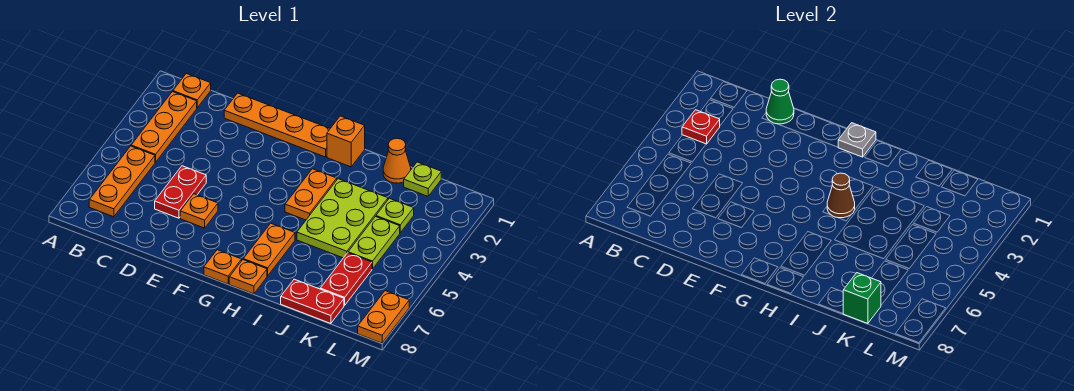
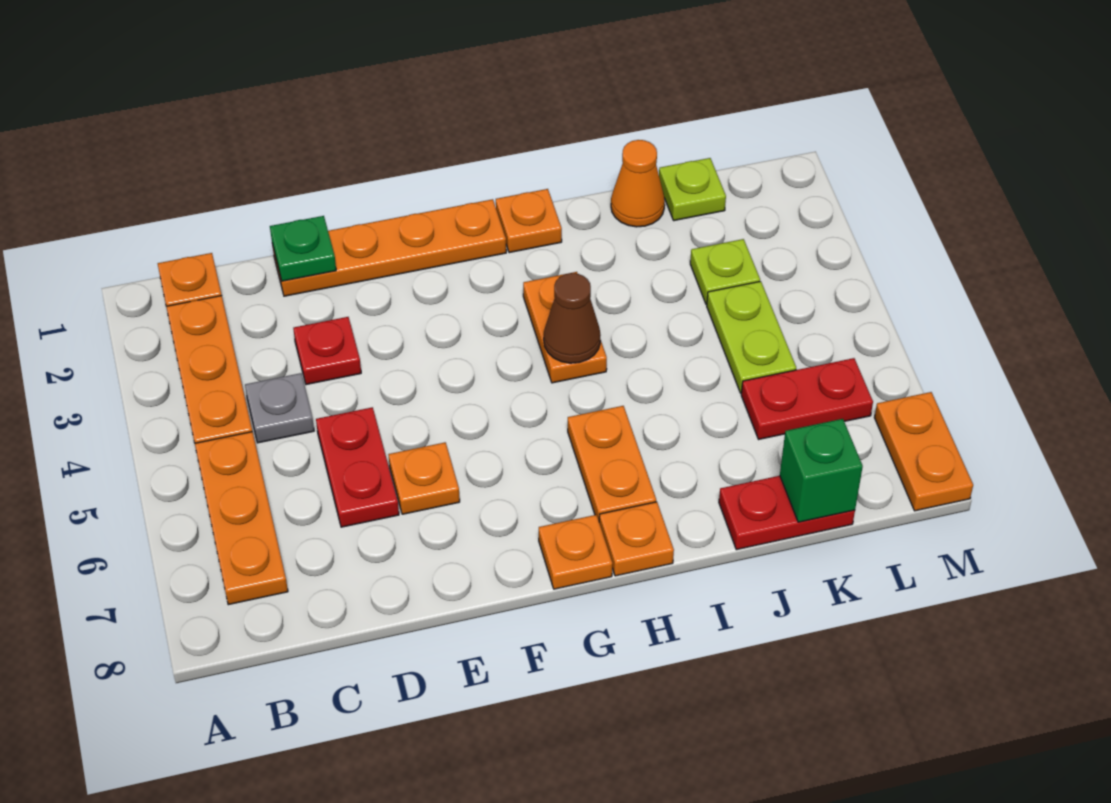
red plate B3 level 2 -> red plate D3 level 1
green cone D1 level 2 -> green plate D1 level 2
grey plate G1 level 2 -> grey plate C4 level 1
orange brick H1 level 1 -> orange plate H1 level 1
lime plate I3:J5 level 1 -> none
red plate K6:K7 level 1 -> red plate K6:L6 level 1

